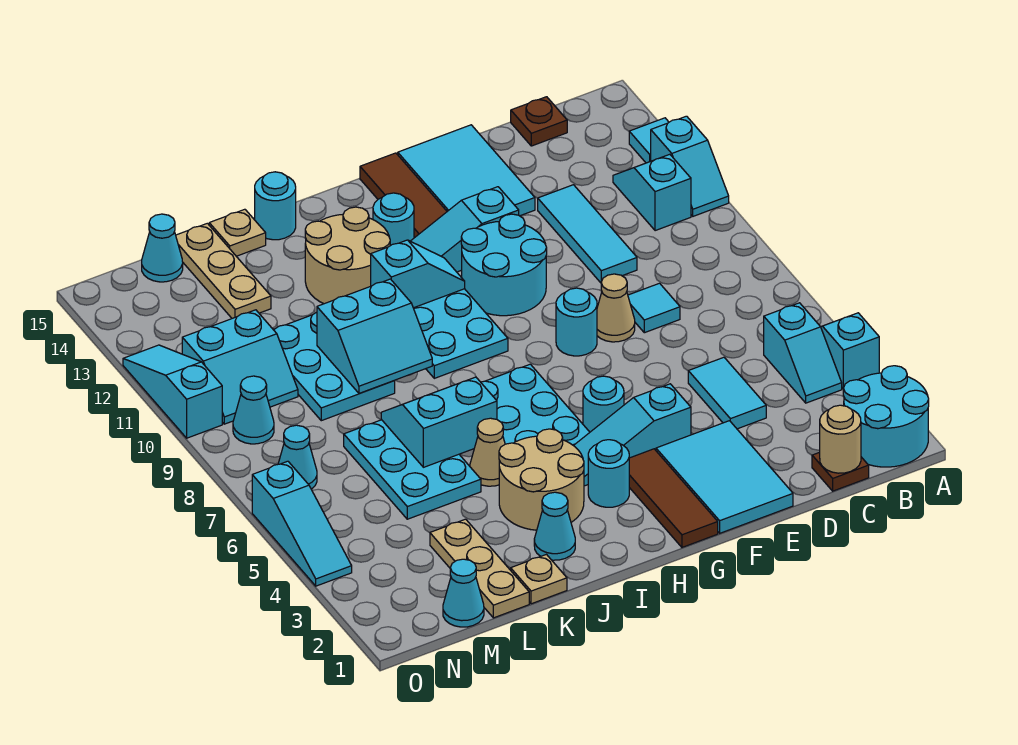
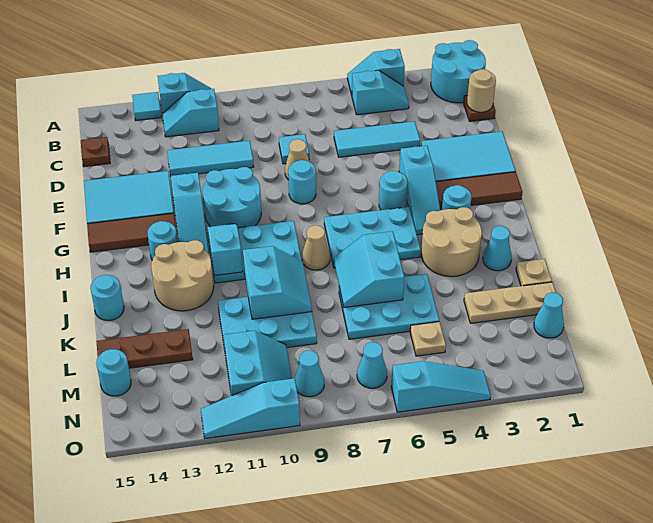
cyan tile D4:D5 level 1 -> cyan tile D4:D6 level 1
tan cone J5 level 1 -> tan cone I8 level 1
tan plate K15 level 1 -> tan plate M5 level 1
tan plate L13:L15 level 1 -> brown plate L13:L15 level 1
cyan cone M15 level 1 -> cyan round brick M15 level 1

